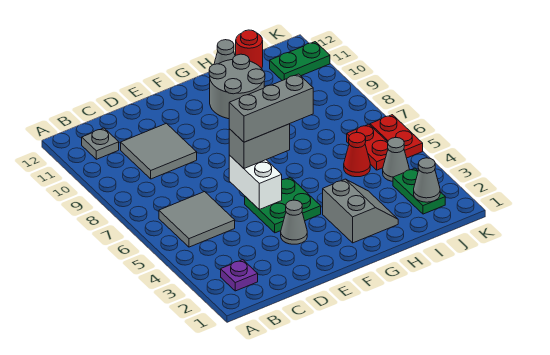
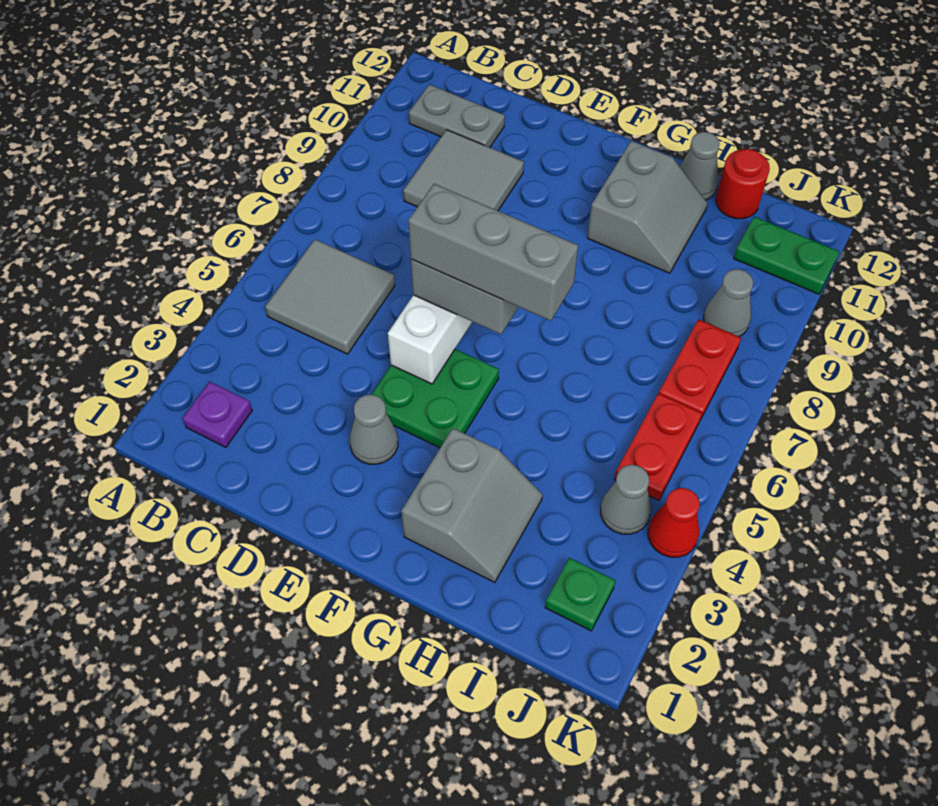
grey plate B11 level 1 -> grey plate B11:C11 level 1
grey round brick G10:H11 level 1 -> grey slope G10:H11 level 1 top G
red cone I5 level 1 -> red cone K4 level 1
green plate J2:J3 level 1 -> green plate J2 level 1
grey cone J2 level 2 -> grey cone J9 level 1
red plate K5:K6 level 1 -> red plate J7:J8 level 1

